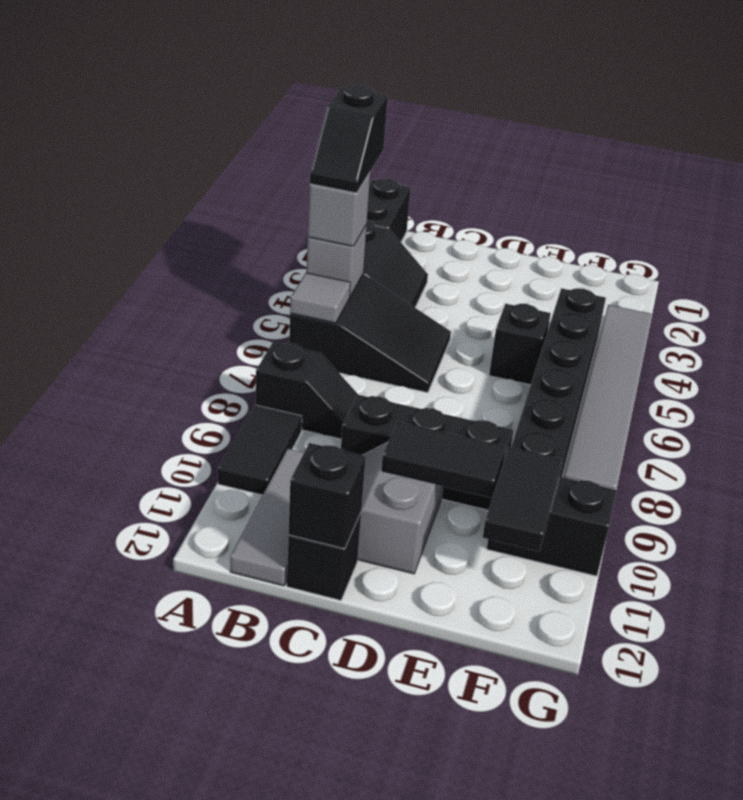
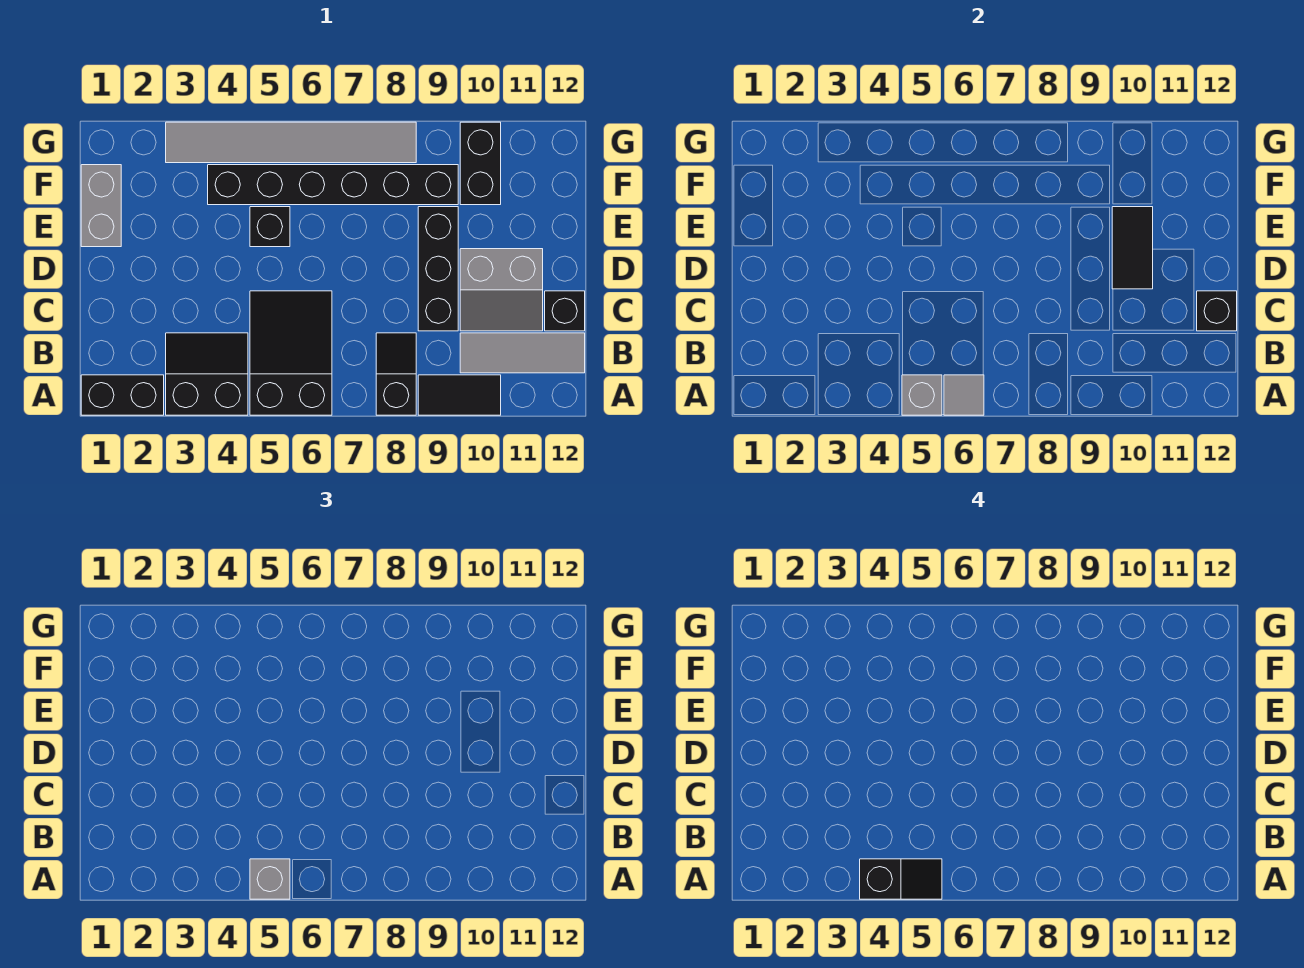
none -> grey brick E1:F1 level 1
black tile F10:F11 level 2 -> none

